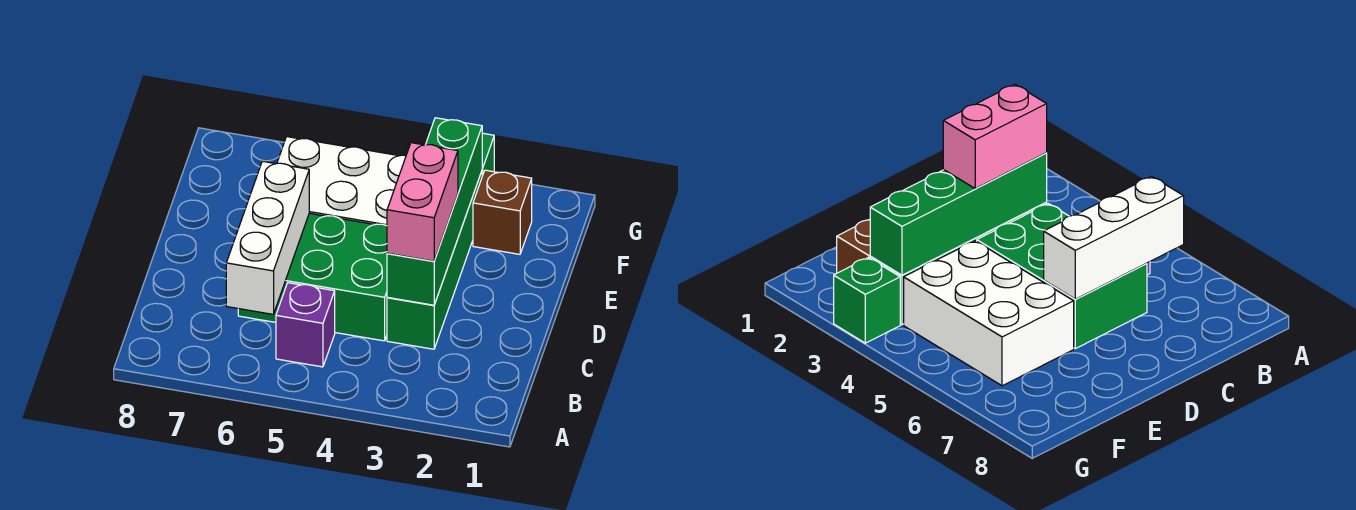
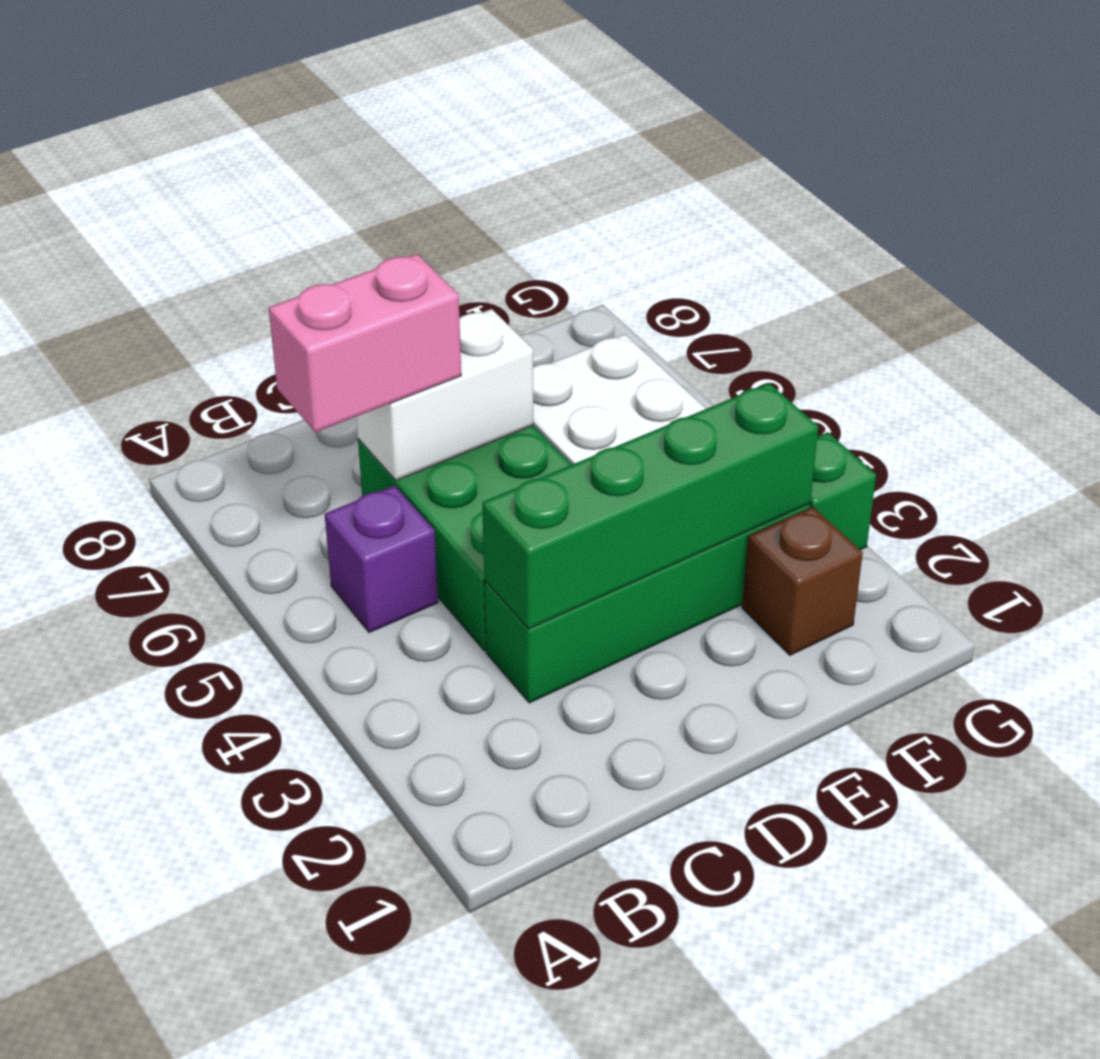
white brick B6:D6 level 2 -> white brick C6:D6 level 2
pink brick C3:D3 level 3 -> pink brick B6:C6 level 3

